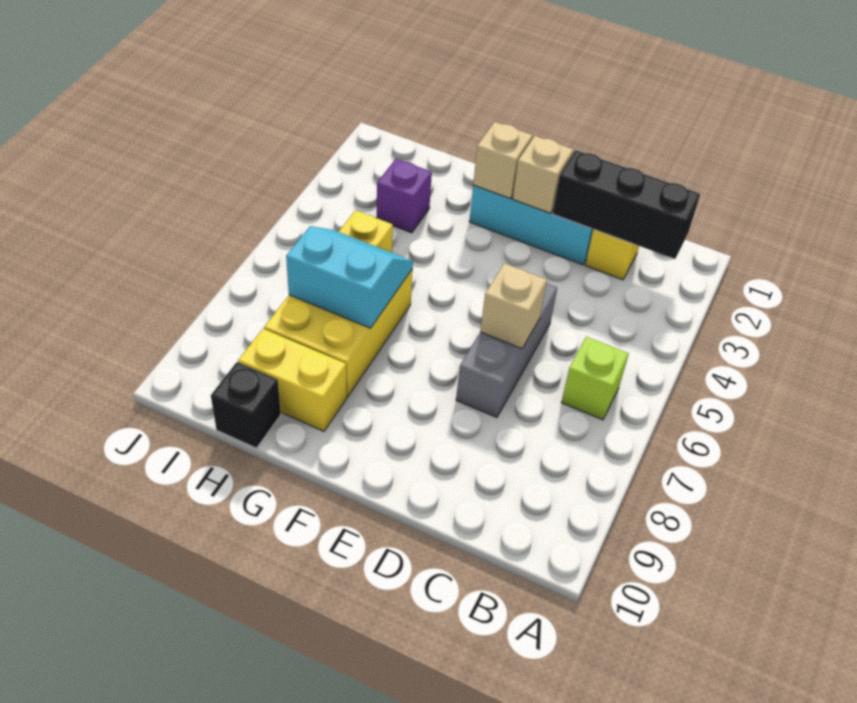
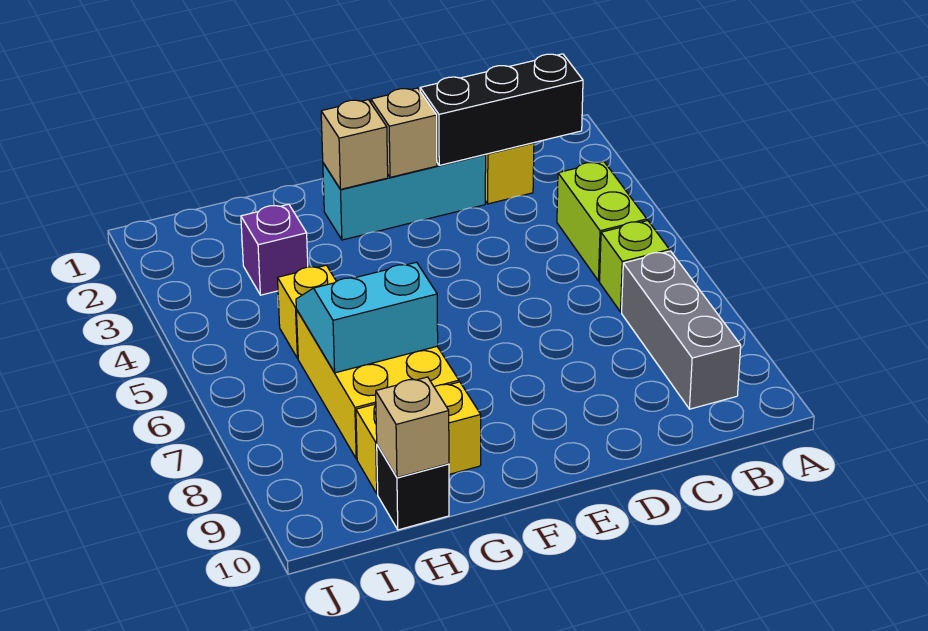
none -> lime brick B4:B5 level 1
grey brick D5:D7 level 1 -> grey brick B7:B9 level 1
tan brick D6 level 2 -> tan brick H10 level 2

